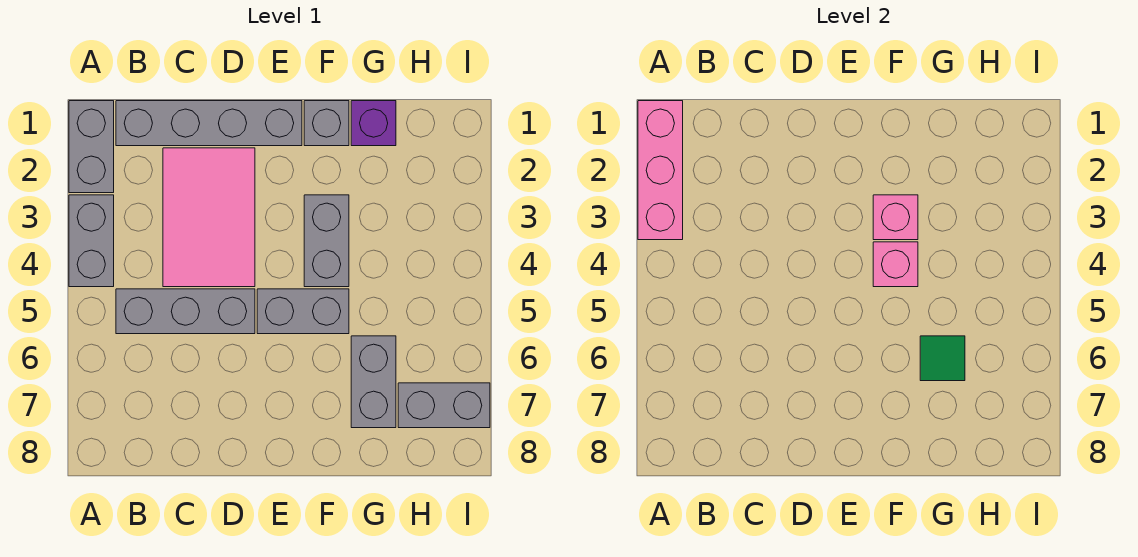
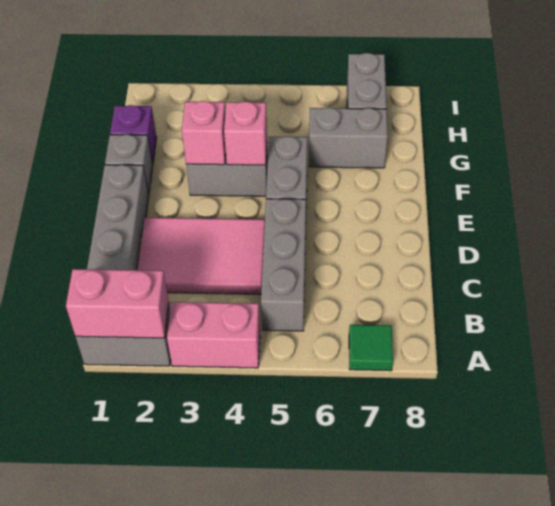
pink brick A1:A3 level 2 -> pink brick A1:A2 level 2
grey brick A3:A4 level 1 -> pink brick A3:A4 level 1
green tile G6 level 2 -> green tile A7 level 1

